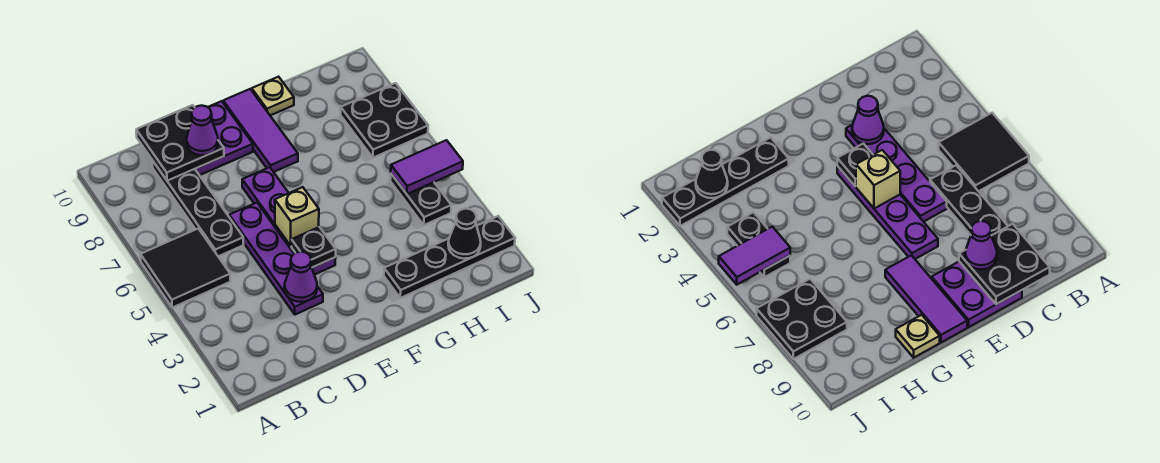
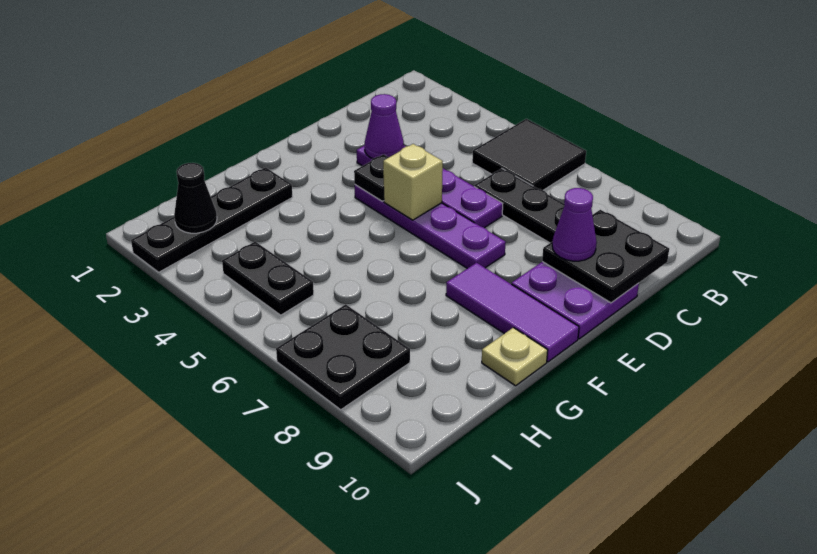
purple tile I5:J5 level 2 -> none

